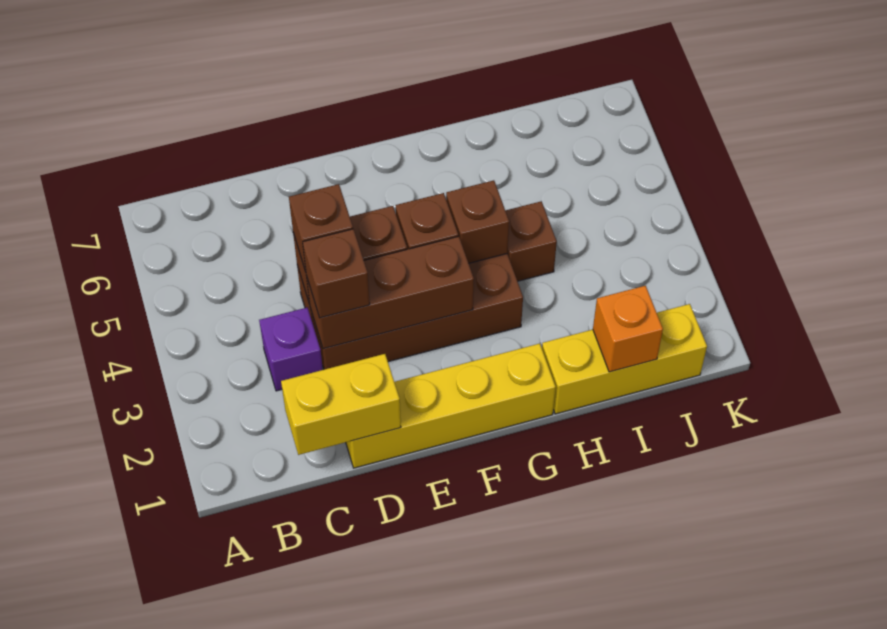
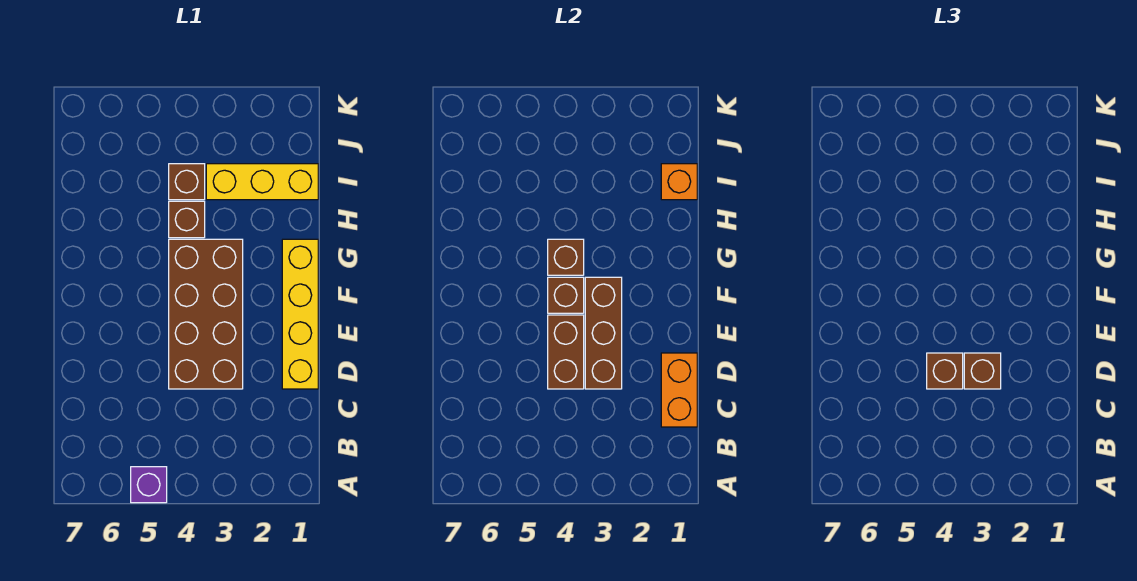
yellow brick C1:D1 level 2 -> orange brick C1:D1 level 2
purple brick C3 level 1 -> purple brick A5 level 1
yellow brick H1:J1 level 1 -> yellow brick I1:I3 level 1
none -> brown brick I4 level 1

